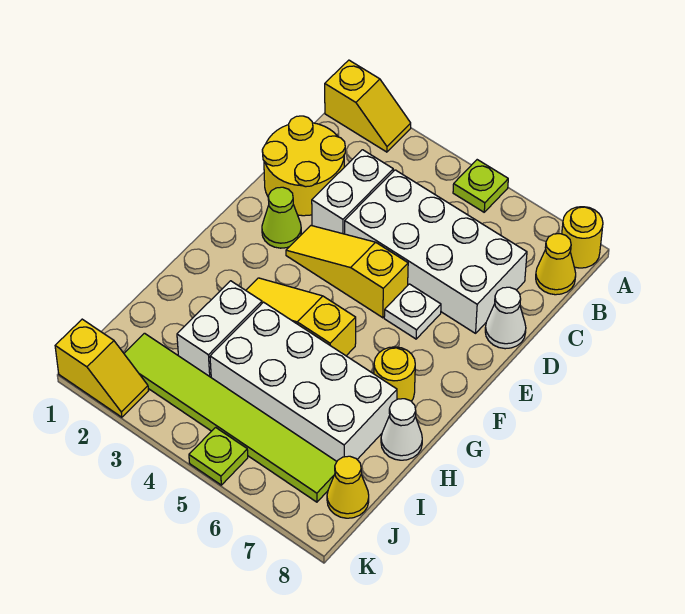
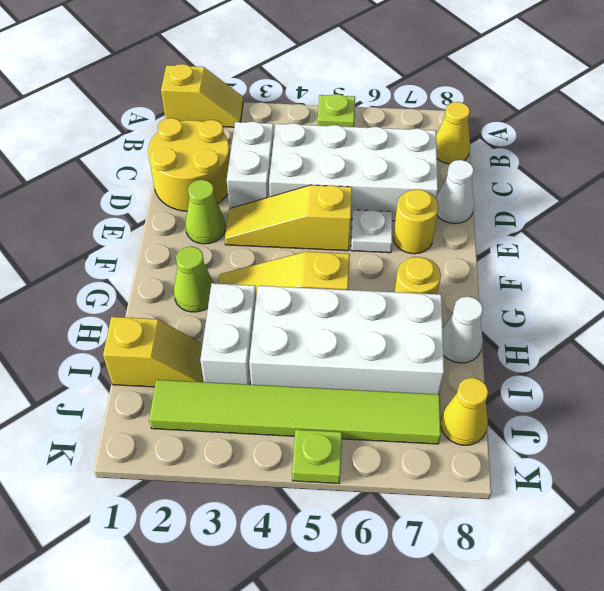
yellow round brick A8 level 1 -> yellow round brick E7 level 1
none -> lime cone G2 level 1
yellow slope K1:K2 level 1 top 1 -> yellow slope I1:I2 level 1 top 1

